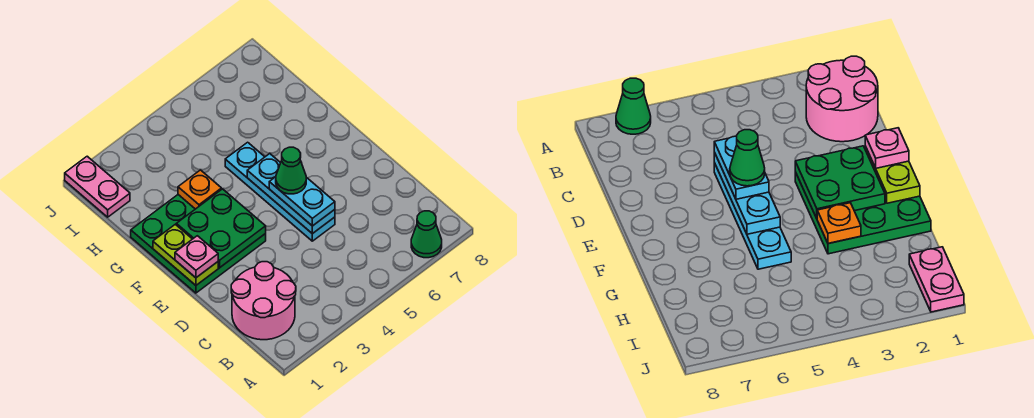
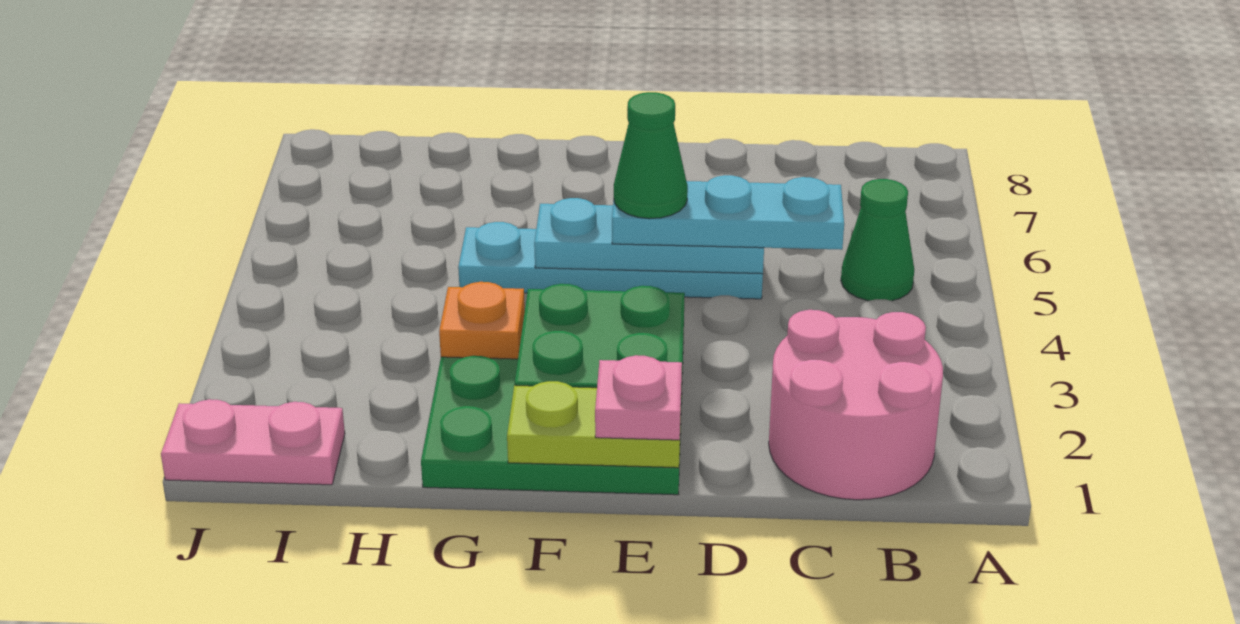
green cone A7 level 1 -> green cone B5 level 1
cyan plate D5:E5 level 3 -> cyan plate C5:E5 level 3

